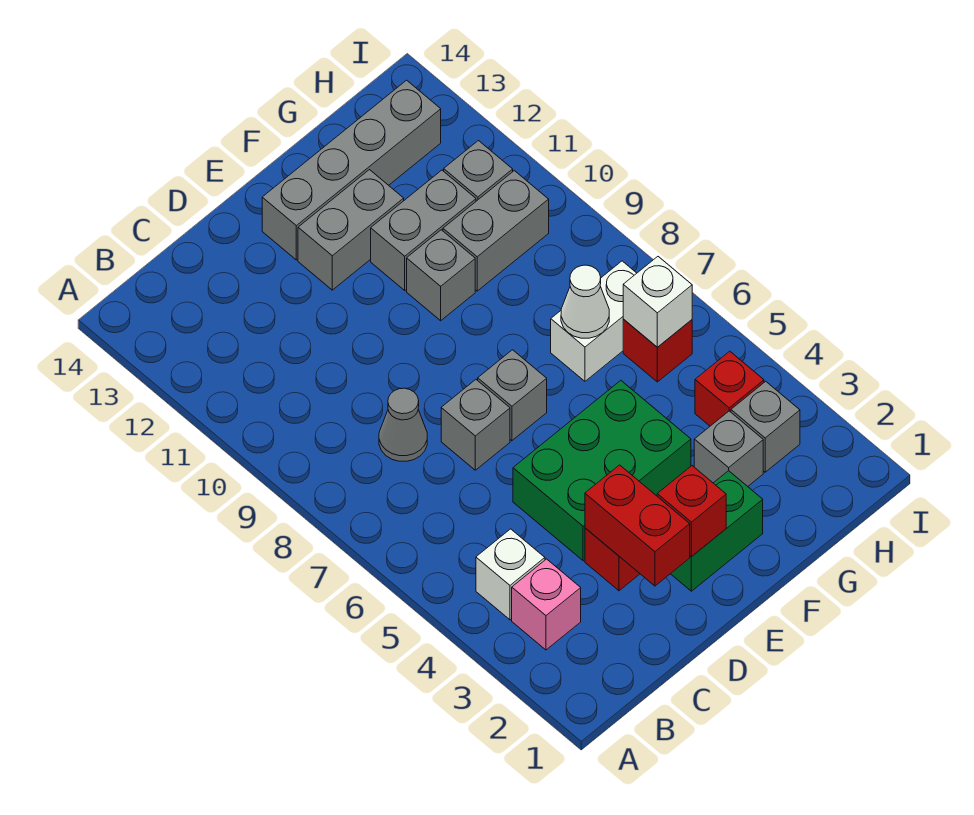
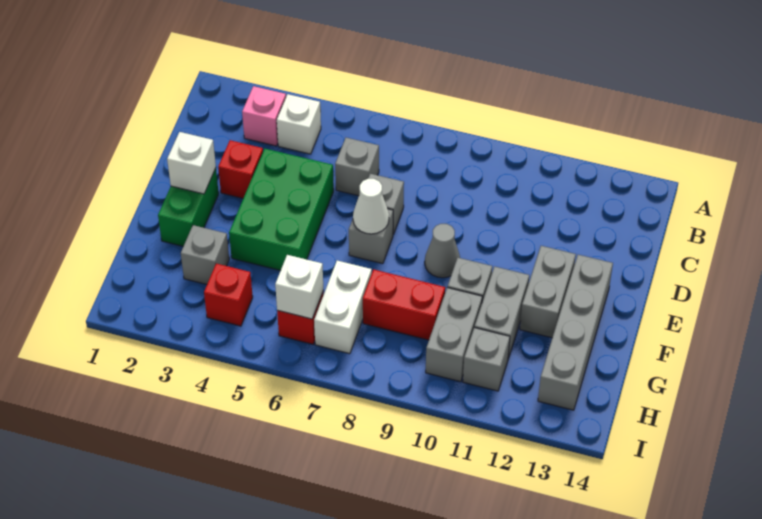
grey cone C8 level 1 -> grey cone E9 level 1
red brick D2:D3 level 2 -> red brick G8:G9 level 1
red brick E2 level 2 -> white brick E2 level 2
white cone G7 level 2 -> white cone E7 level 2
grey brick H3 level 1 -> grey brick C6 level 1

